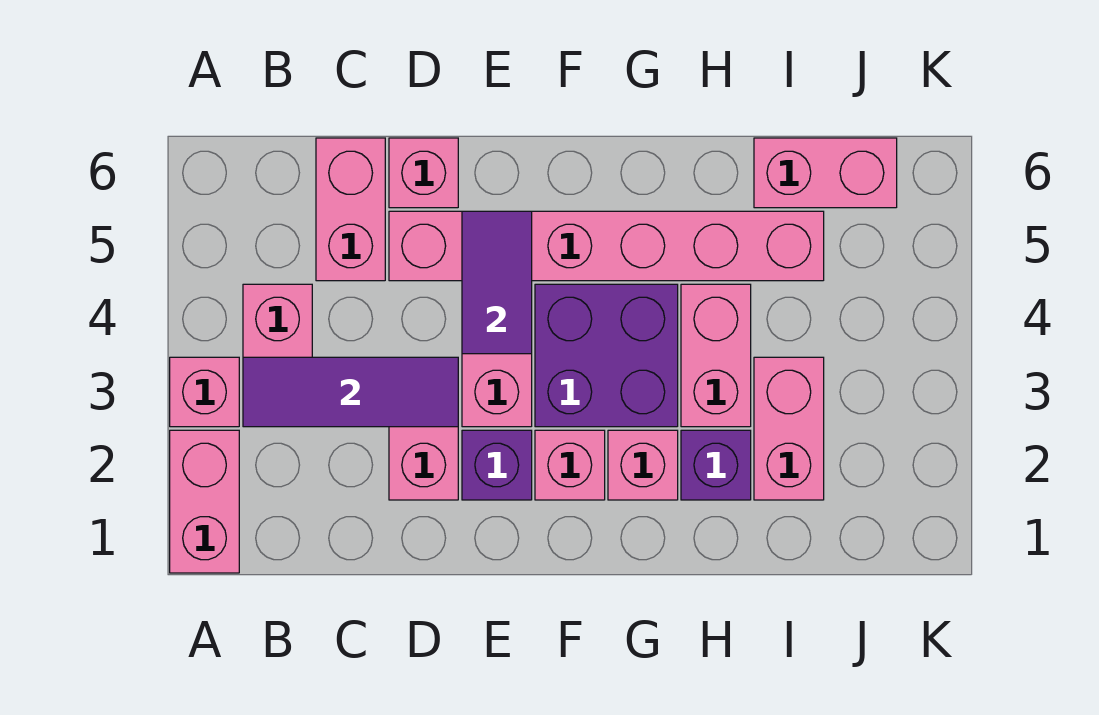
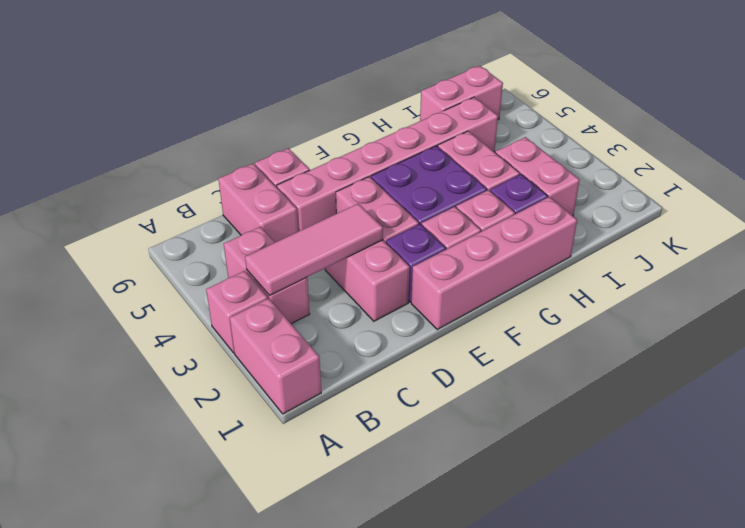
purple tile B3:D3 level 2 -> pink tile B3:D3 level 2
none -> pink brick E1:H1 level 1
purple tile E4:E5 level 2 -> none

